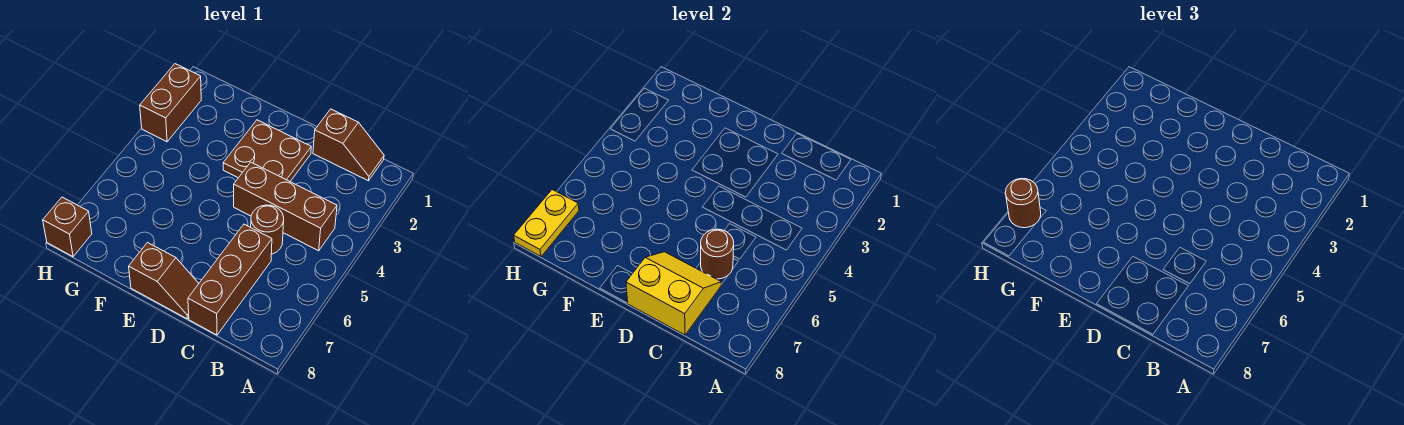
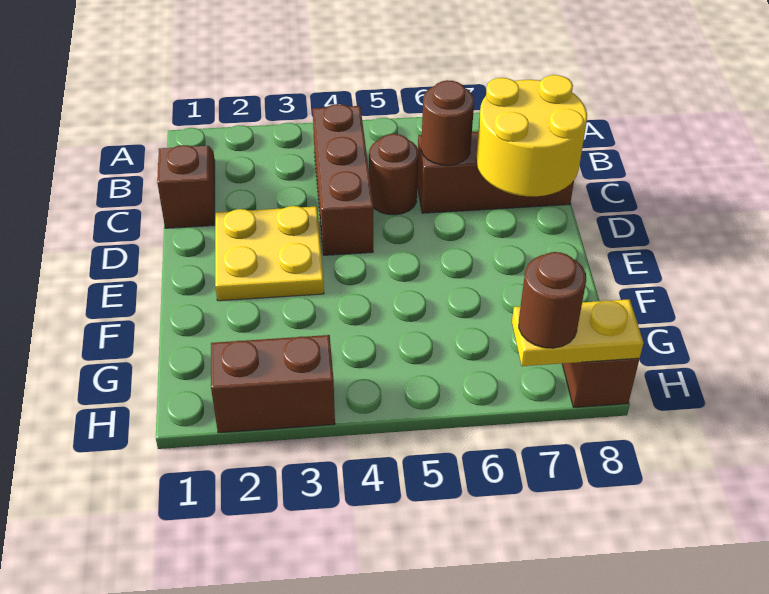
yellow slope C7:D8 level 2 top 8 -> yellow round brick C7:D8 level 2
brown plate D2:E3 level 1 -> yellow plate D2:E3 level 1
brown slope D8:E8 level 1 top E -> none

